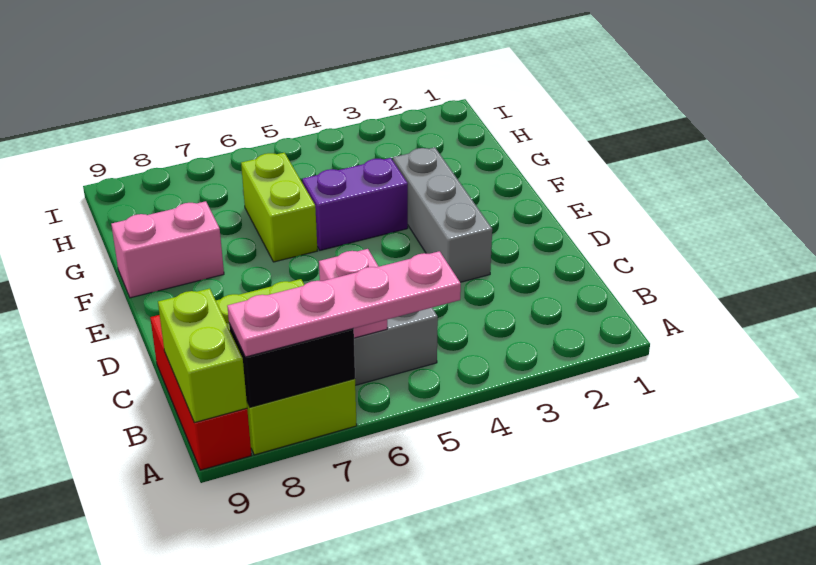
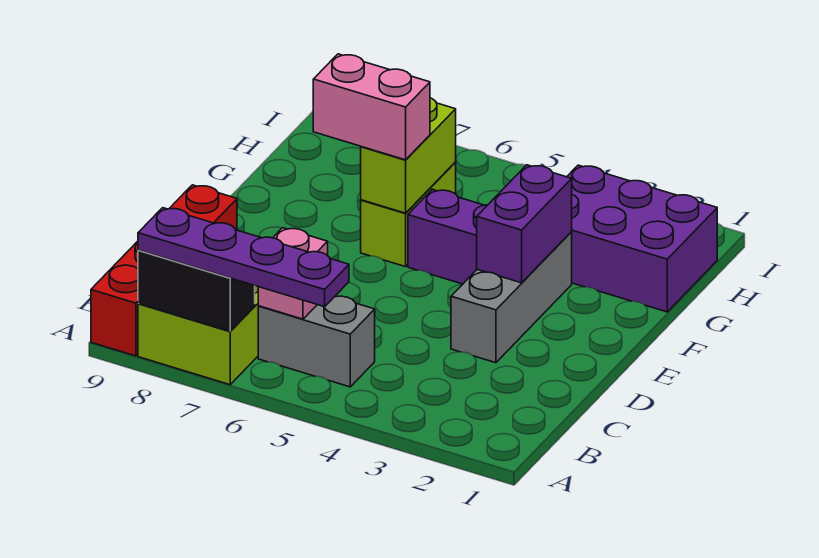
pink plate A5:A8 level 3 -> purple plate A5:A8 level 3
red brick A9:C9 level 1 -> red brick A9:D9 level 1
lime brick A9:B9 level 2 -> lime brick F6:G6 level 2
none -> purple brick E3:F3 level 2
pink brick F8:F9 level 1 -> pink brick F6:F7 level 3
none -> purple brick G1:H3 level 1

